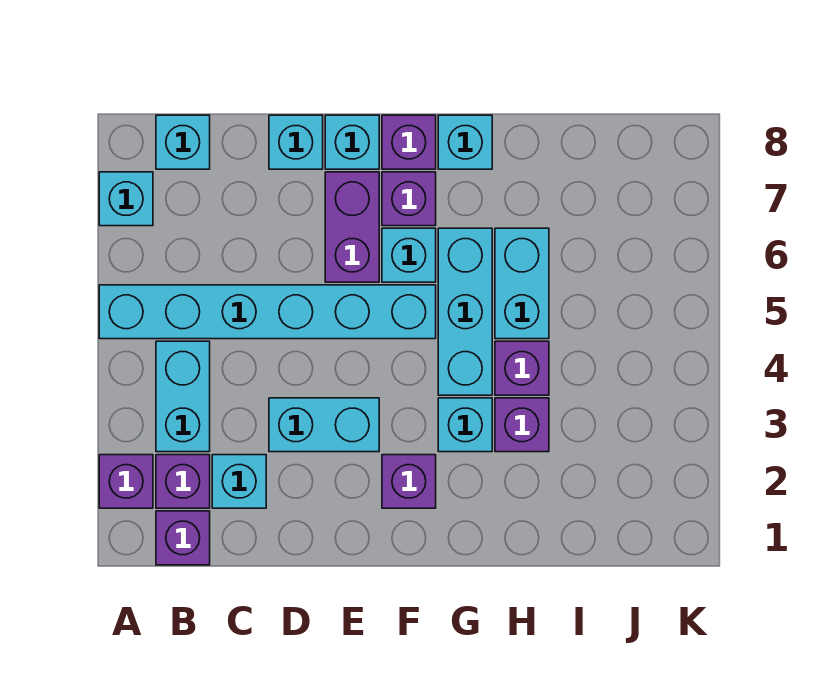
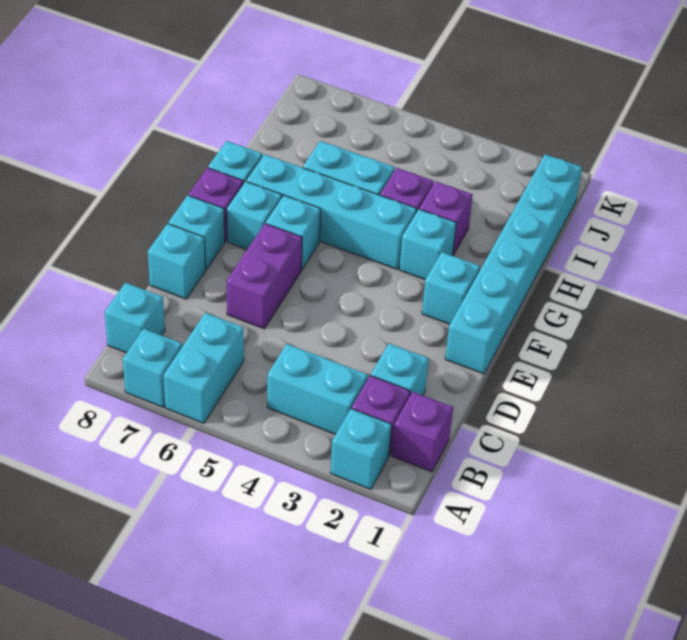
purple brick A2 level 1 -> cyan brick A2 level 1
cyan brick A5:F5 level 1 -> cyan brick E1:J1 level 1
cyan brick D3:E3 level 1 -> cyan brick A6:B6 level 1
purple brick E6:E7 level 1 -> purple brick D6:E6 level 1
purple brick F2 level 1 -> cyan brick F2 level 1
purple brick F7 level 1 -> cyan brick F7 level 1
cyan brick G4:G6 level 1 -> cyan brick G4:G7 level 1

